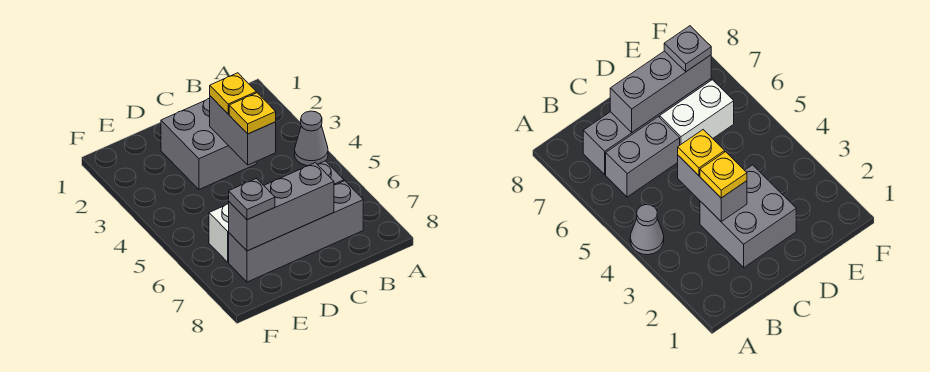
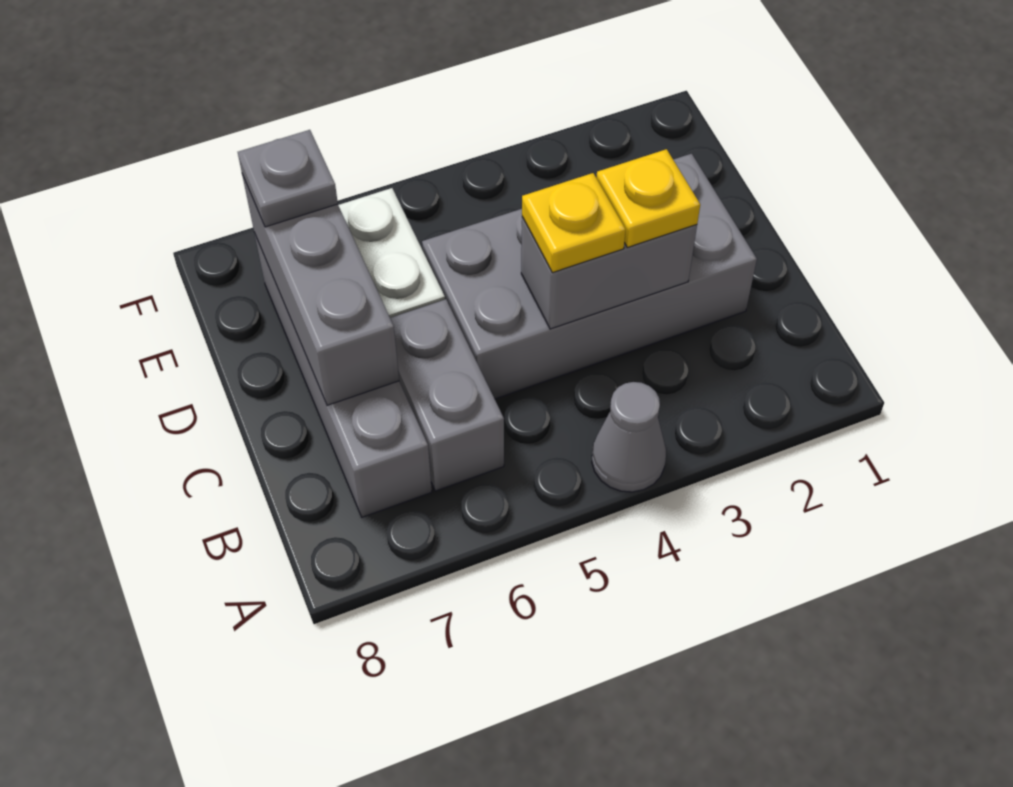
grey brick C2:D3 level 1 -> grey brick C2:D5 level 1

